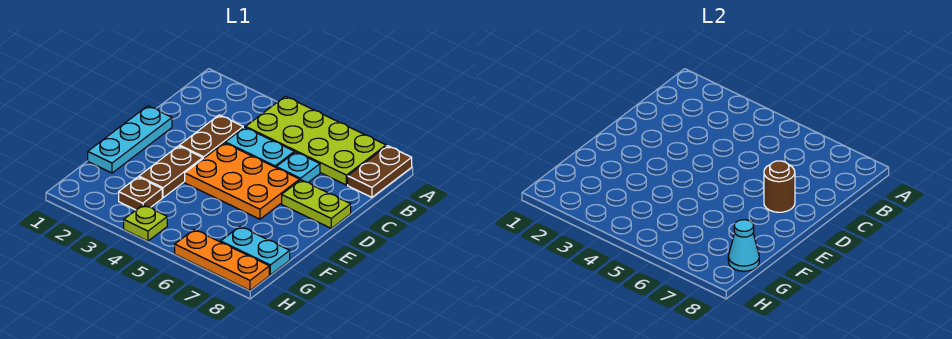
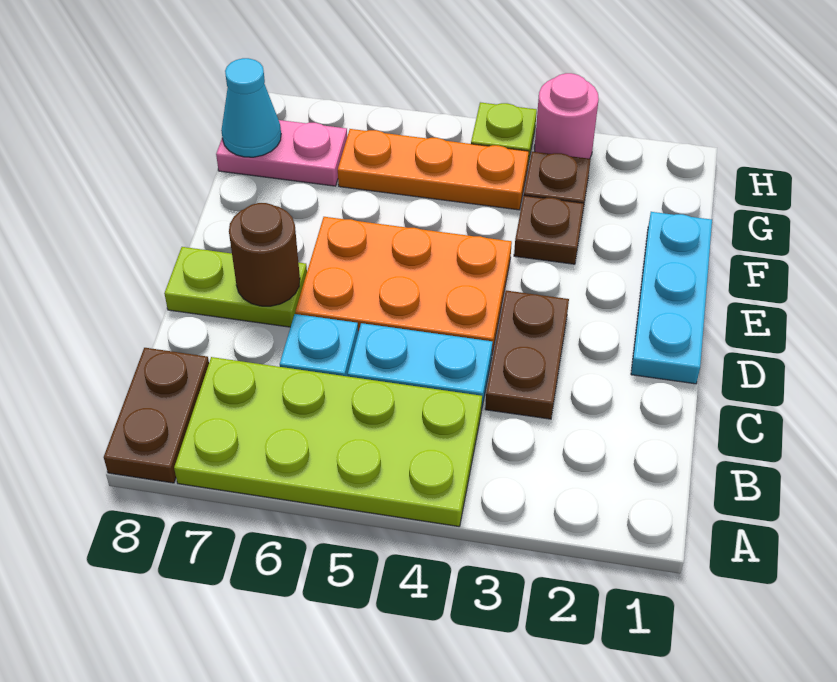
brown plate E3:F3 level 1 -> brown plate F3 level 1
cyan plate G7:G8 level 1 -> pink plate G7:G8 level 1
none -> pink round brick H3 level 1
orange plate H6:H8 level 1 -> orange plate G4:G6 level 1

